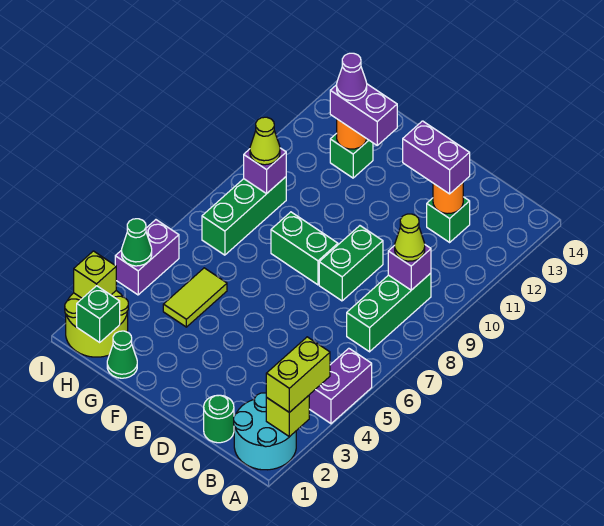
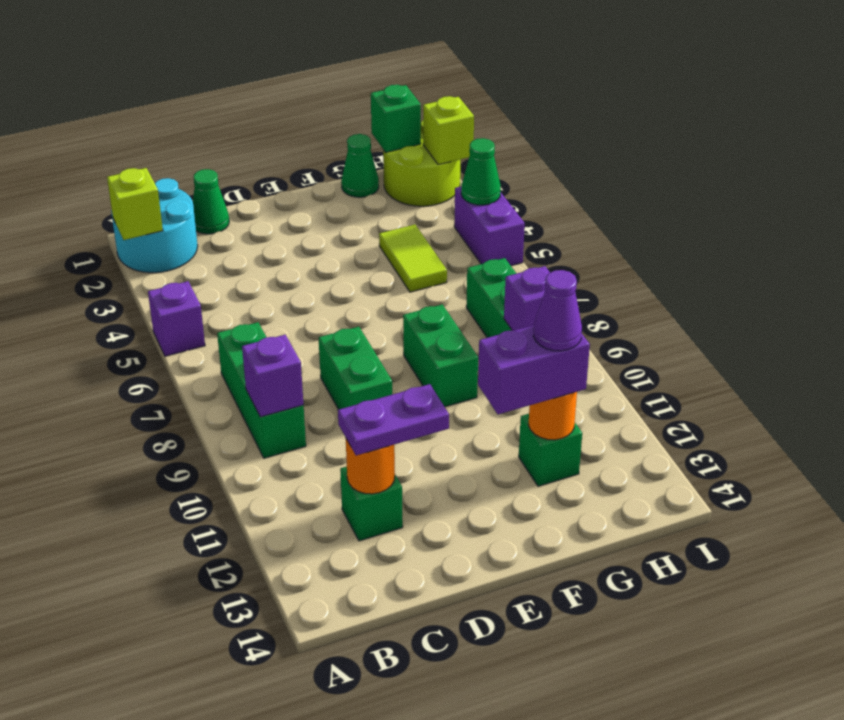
lime brick A2:A3 level 3 -> none
purple brick A4:A5 level 1 -> purple brick A5 level 1
lime cone B9 level 3 -> none
green round brick C1 level 1 -> green cone C1 level 1
purple brick C12:D12 level 3 -> purple plate C12:D12 level 3
green brick E8:F8 level 1 -> green brick F8:F9 level 1
lime cone H9 level 3 -> none

